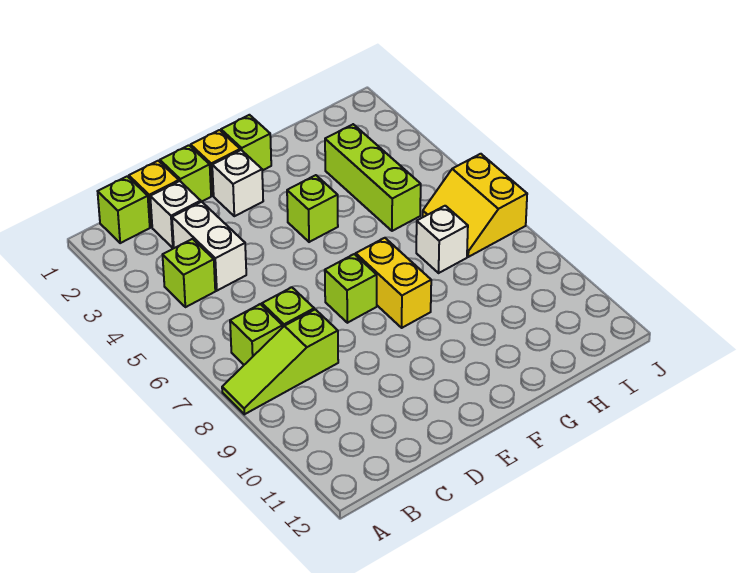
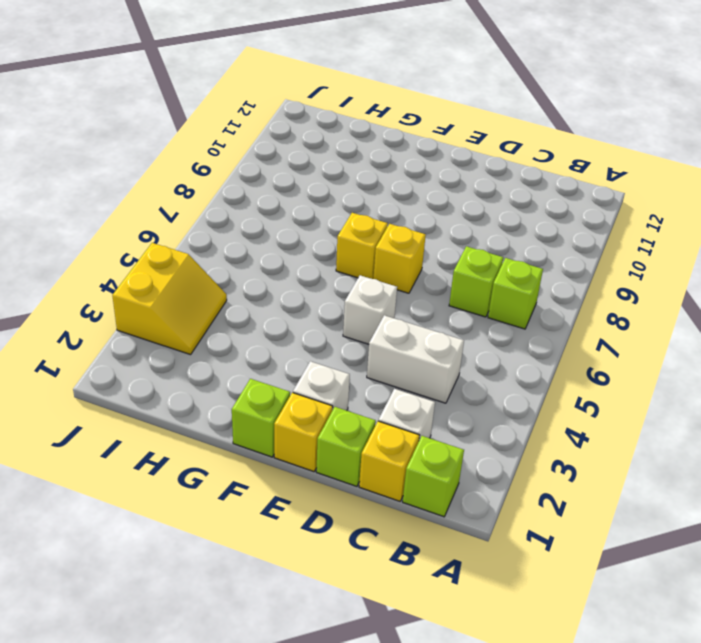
lime slope A8:C8 level 1 top C -> none
lime brick B4 level 1 -> none
white brick C3:C4 level 1 -> white brick C4:D4 level 1
lime brick E7 level 1 -> yellow brick E7 level 1
lime brick F4 level 1 -> none
yellow brick F7:F8 level 1 -> yellow brick F7 level 1
lime brick H3:H5 level 1 -> none
white brick H7 level 1 -> white brick E5 level 1
yellow slope I6:J7 level 1 top J -> yellow slope I3:J4 level 1 top J

